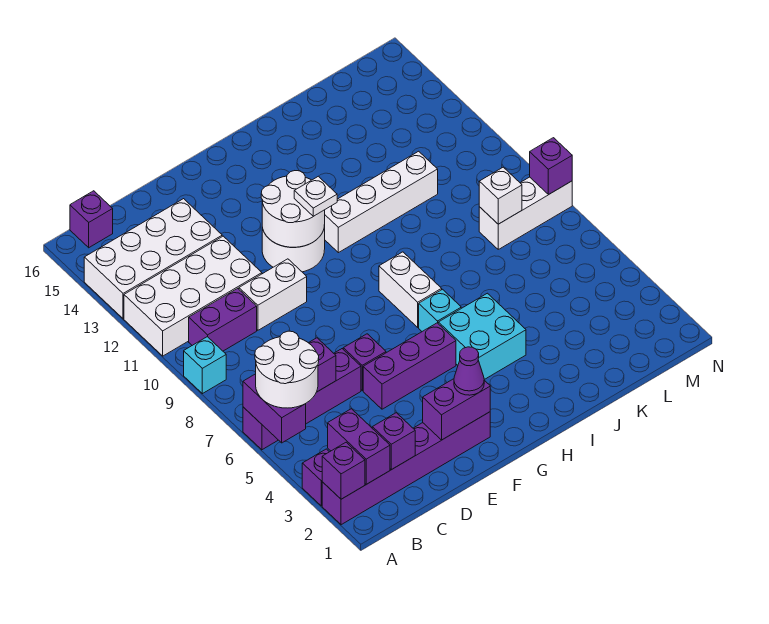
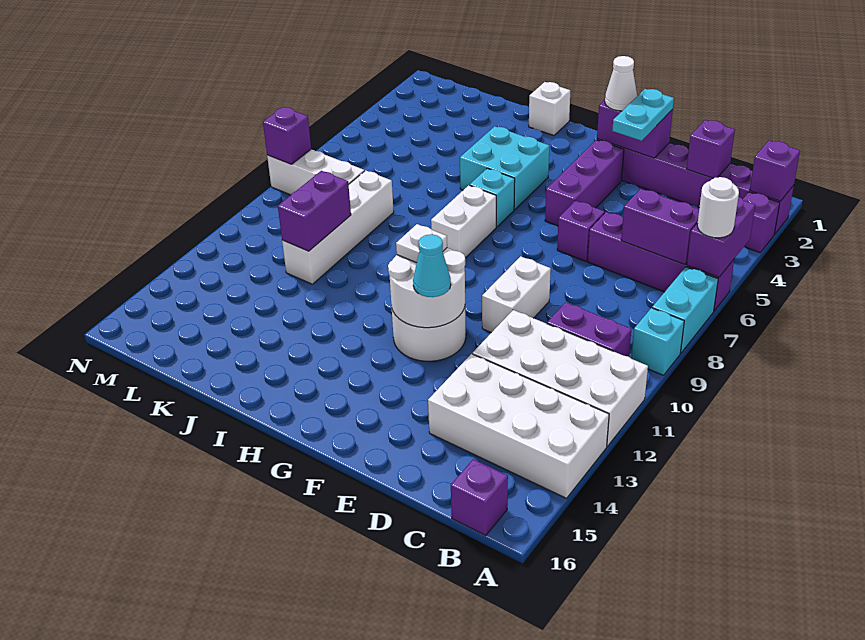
white round brick A5:B6 level 3 -> white round brick A6 level 3
none -> cyan brick A7:A8 level 1
purple brick B2:B3 level 2 -> purple brick K10:K11 level 2
white brick D10:E10 level 1 -> white brick E9:E10 level 1
none -> cyan plate E2:E3 level 3
purple brick E5:G5 level 1 -> purple brick F3:F5 level 1
purple cone F2 level 3 -> white cone F2 level 3
none -> cyan cone F12 level 3
white brick H11:K11 level 1 -> white brick K8:K11 level 1
white brick L8 level 2 -> white brick I1 level 1

